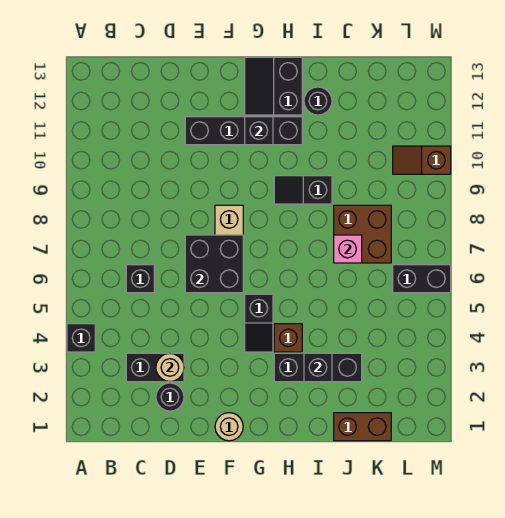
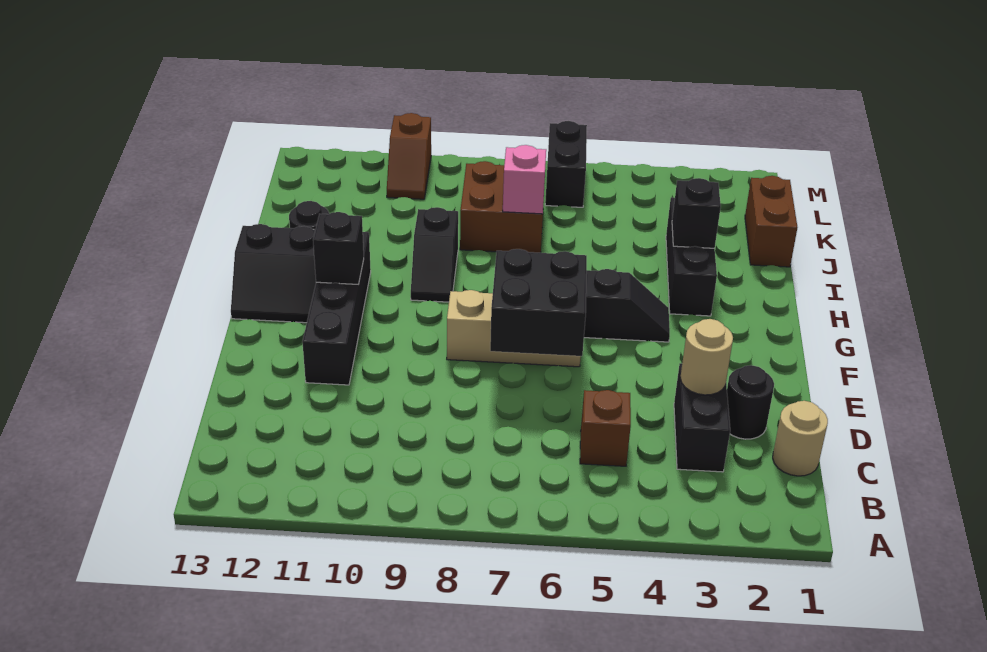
black brick A4 level 1 -> none
black brick C6 level 1 -> none
tan round brick F1 level 1 -> tan round brick C1 level 1
brown brick H4 level 1 -> brown brick C5 level 1

